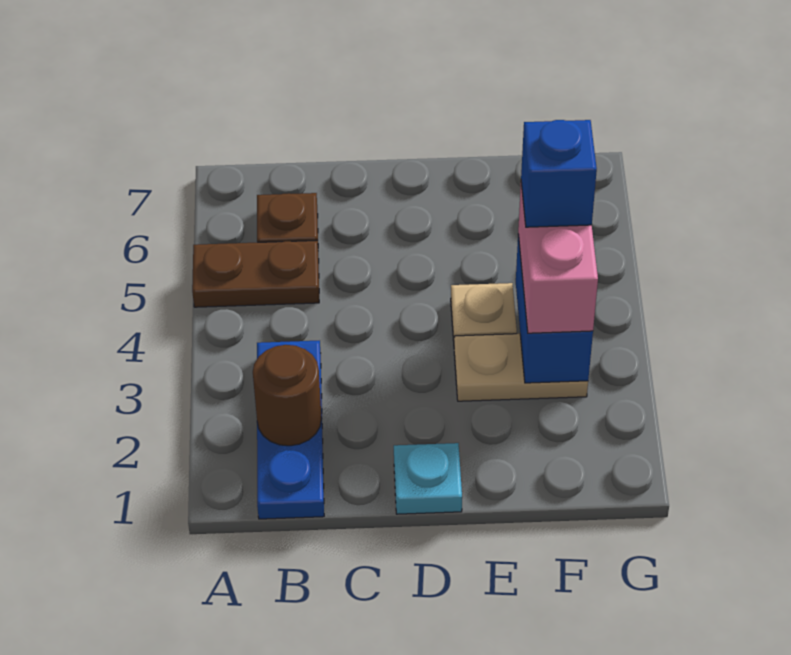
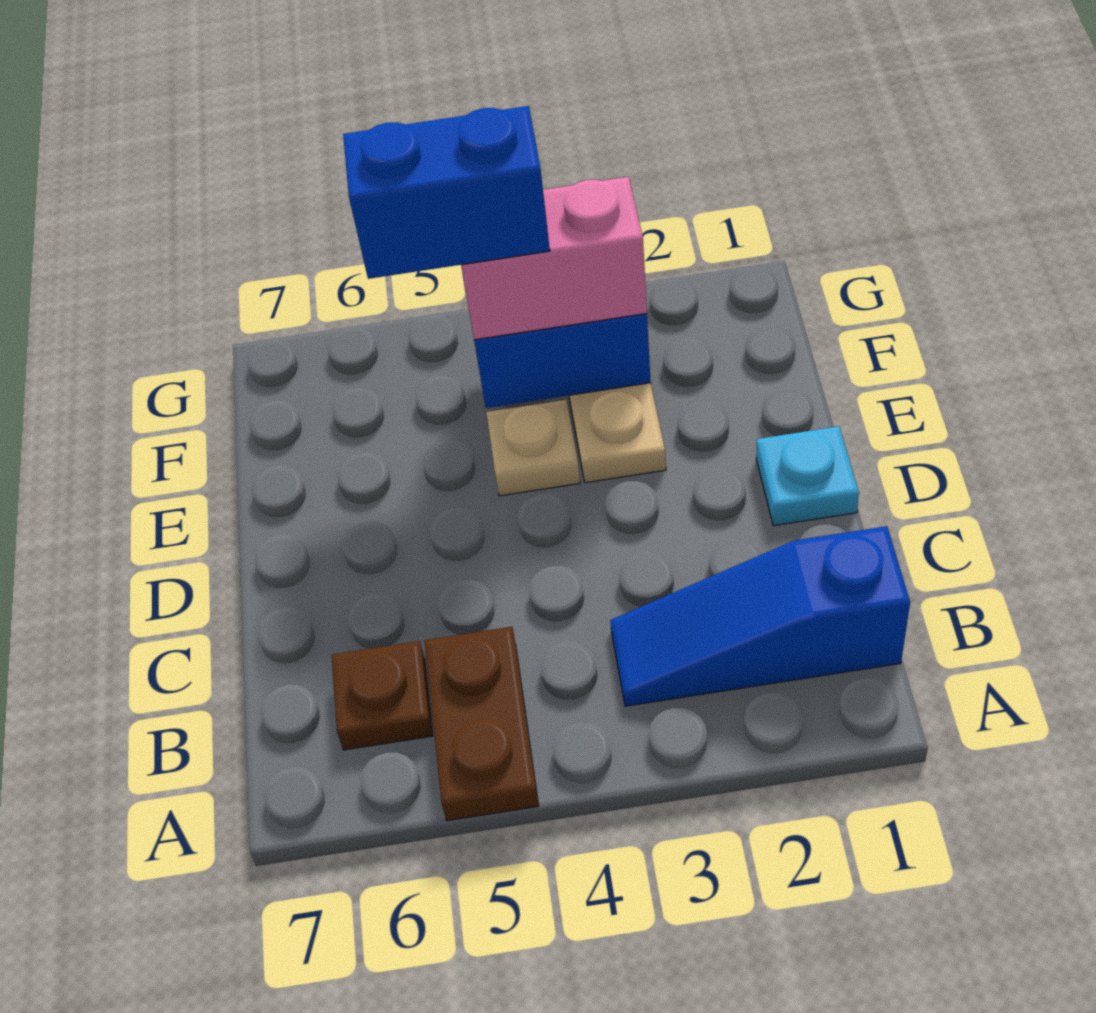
blue plate B1:B3 level 1 -> blue slope B1:B3 level 1 top 1
brown round brick B2 level 2 -> none
blue brick F4 level 4 -> blue brick F4:F5 level 4

